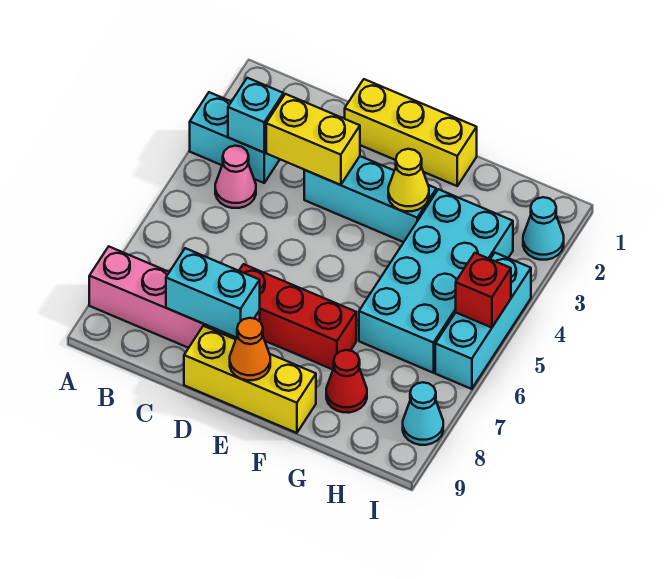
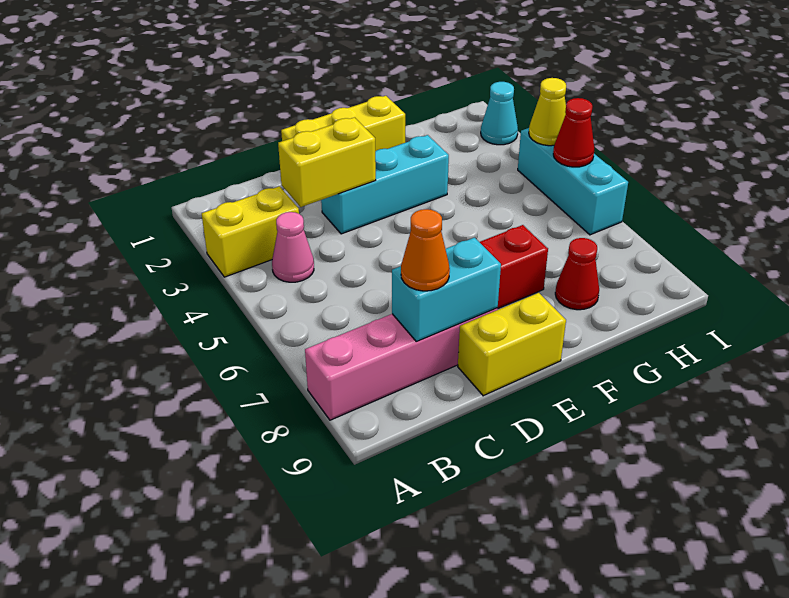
cyan brick A3:B3 level 1 -> yellow brick A3:B3 level 1
cyan brick B3 level 2 -> none
yellow brick D9:F9 level 1 -> yellow brick D9:E9 level 1
orange cone E9 level 2 -> orange cone C8 level 3
yellow cone F3 level 2 -> yellow cone I4 level 2
cyan brick G3:H6 level 1 -> none
red brick I5 level 2 -> red cone I5 level 2
cyan cone I8 level 1 -> none

